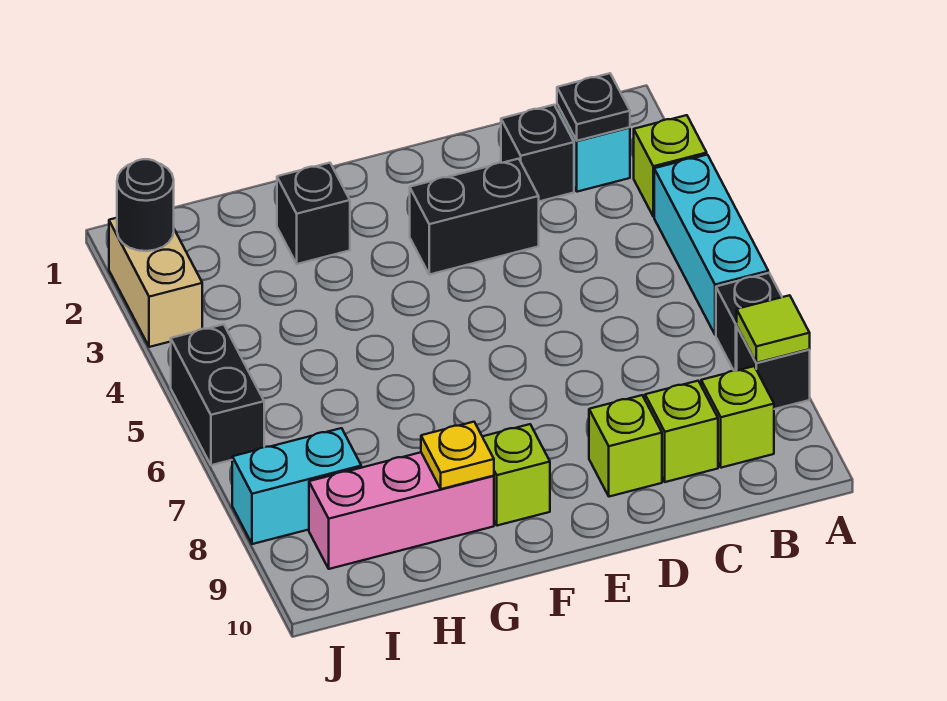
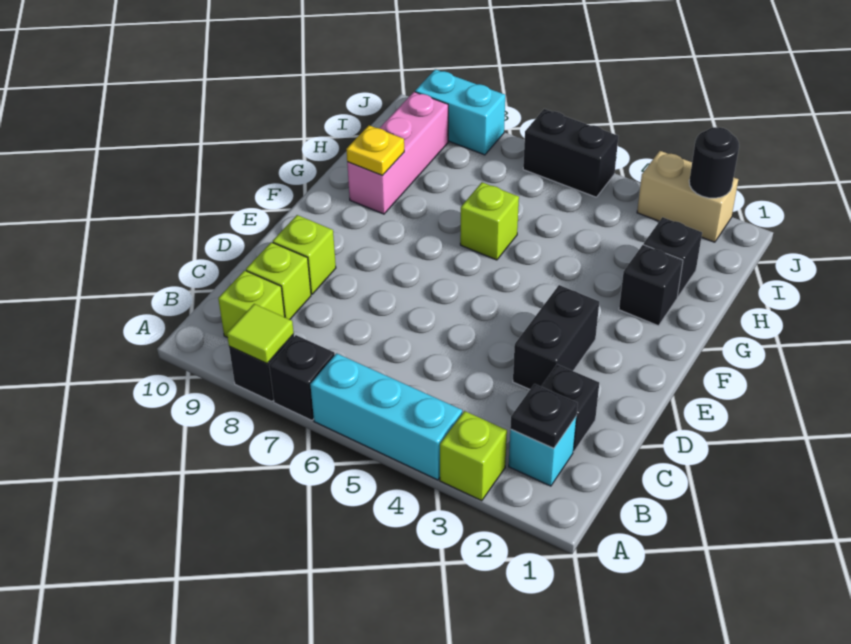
lime brick F9 level 1 -> lime brick G6 level 1
none -> black brick H2 level 1
cyan brick I8:J8 level 1 -> cyan brick J8:J9 level 1

